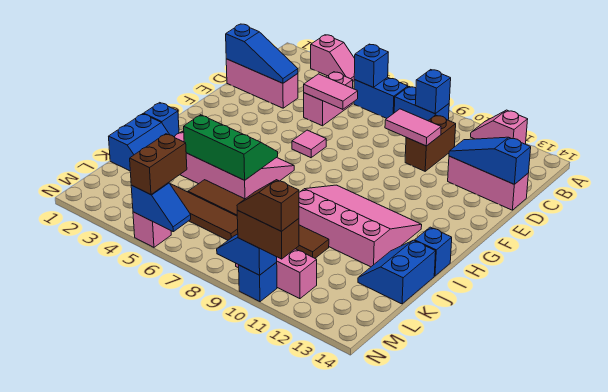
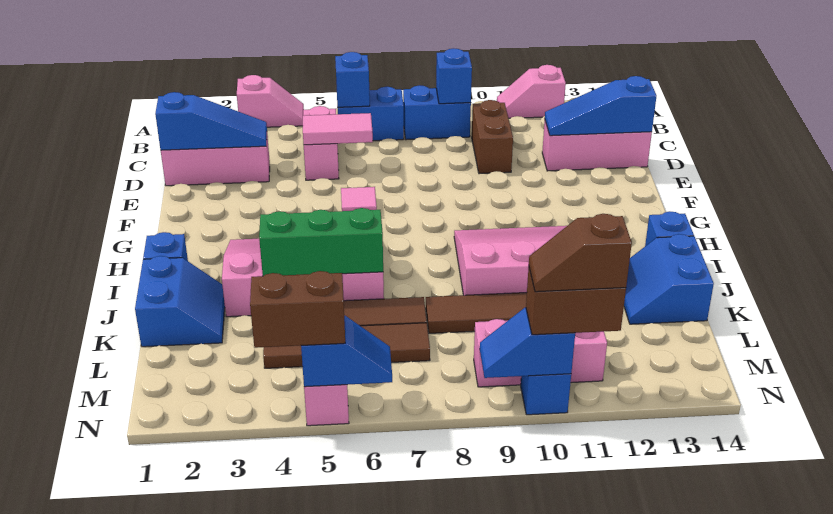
pink tile D9:D10 level 2 -> none
brown brick M5:N5 level 3 -> brown brick N4:N5 level 3

